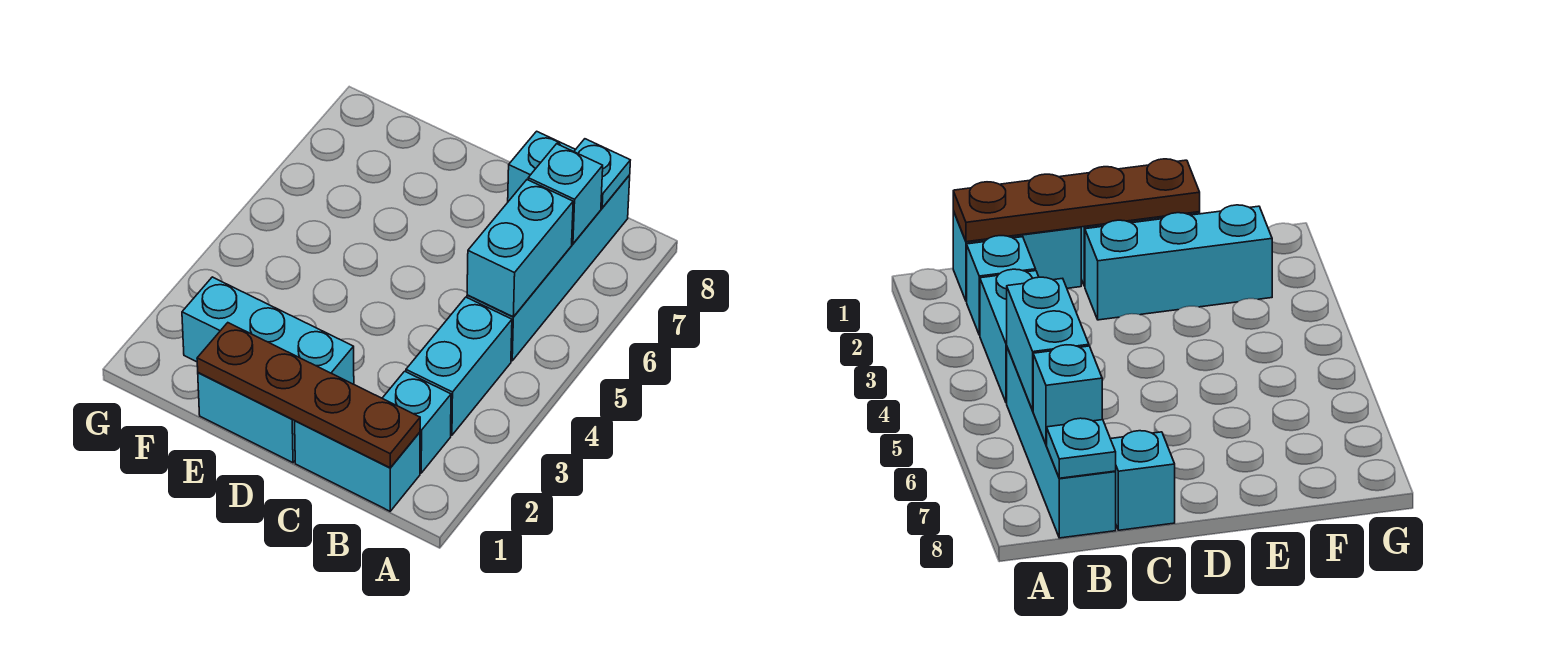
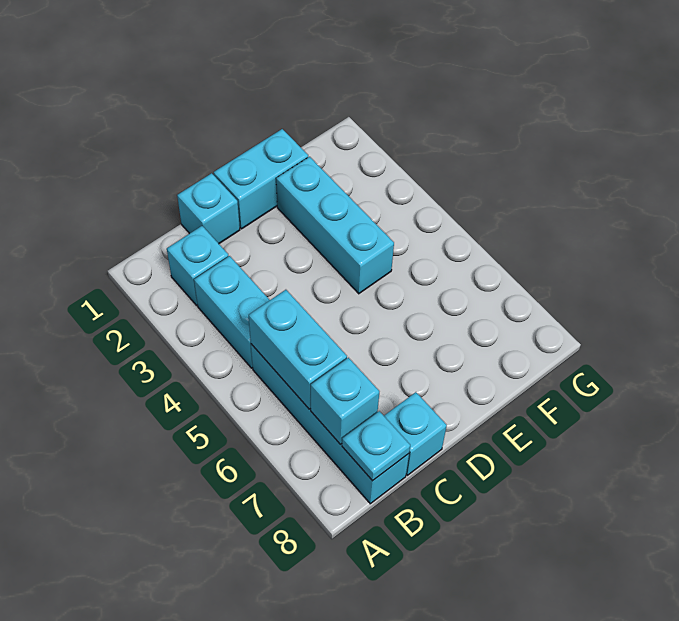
cyan brick B1:C1 level 1 -> cyan brick C1 level 1
brown plate B1:E1 level 2 -> none
cyan brick D2:F2 level 1 -> cyan brick E2:E4 level 1

